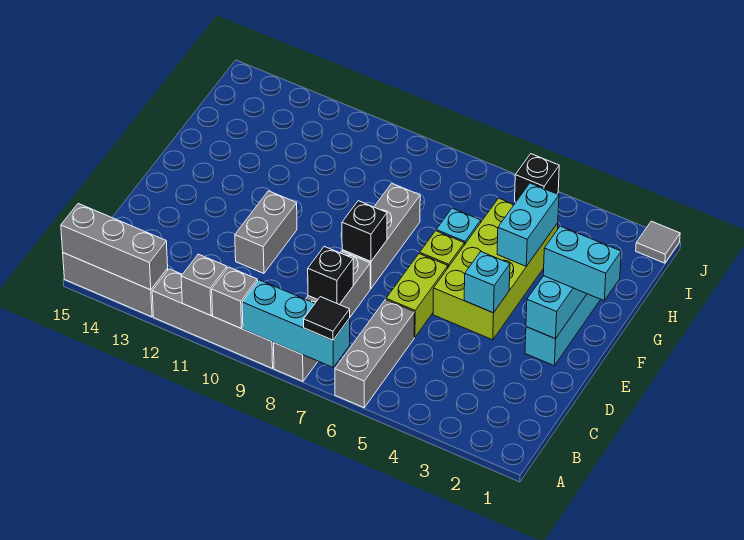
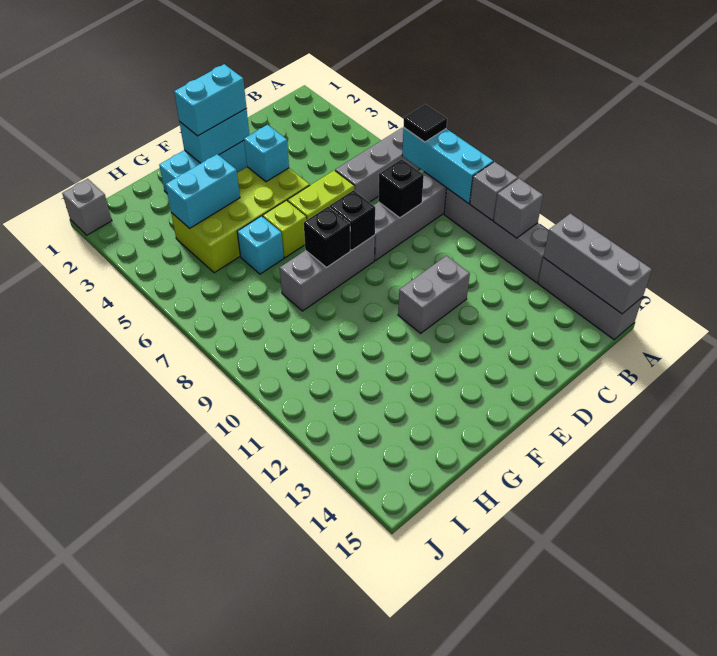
cyan brick F1:F2 level 3 -> cyan brick E2:F2 level 3
grey tile J1 level 1 -> grey brick J1 level 1
black brick J5 level 1 -> black brick F8 level 2

